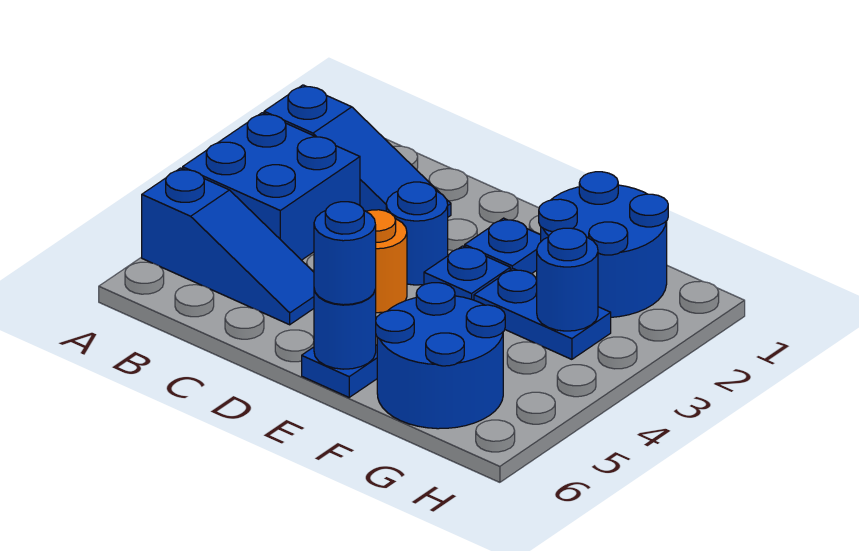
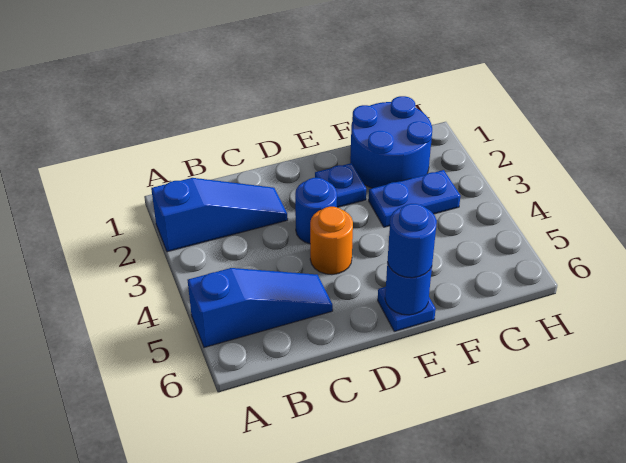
blue brick A3:B4 level 1 -> none
blue plate E3 level 1 -> none
blue round brick F5:G6 level 1 -> none
blue round brick G3 level 2 -> none

